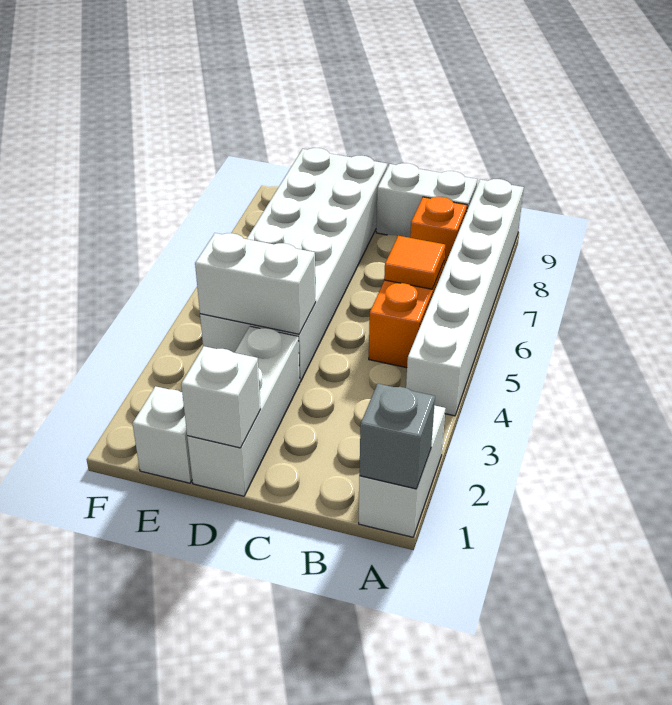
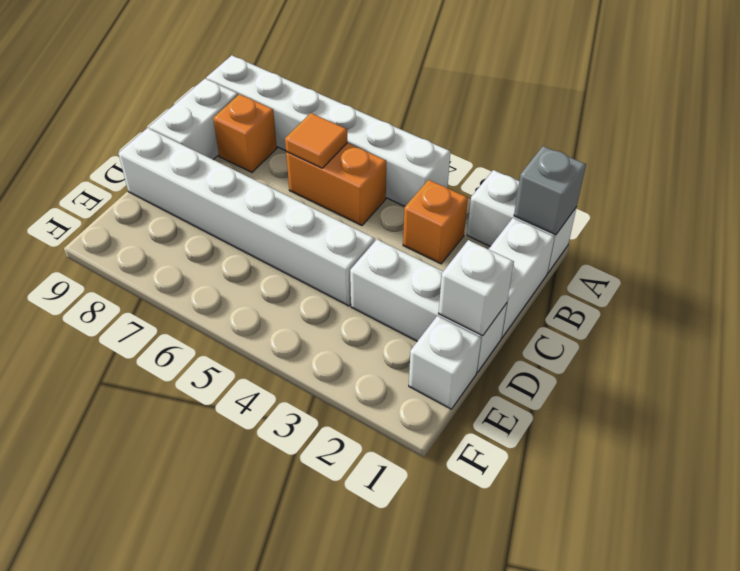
none -> orange brick B3 level 1
white brick D4:E9 level 1 -> white brick D4:D9 level 1
white brick D4:E4 level 2 -> white brick B1:C1 level 1

